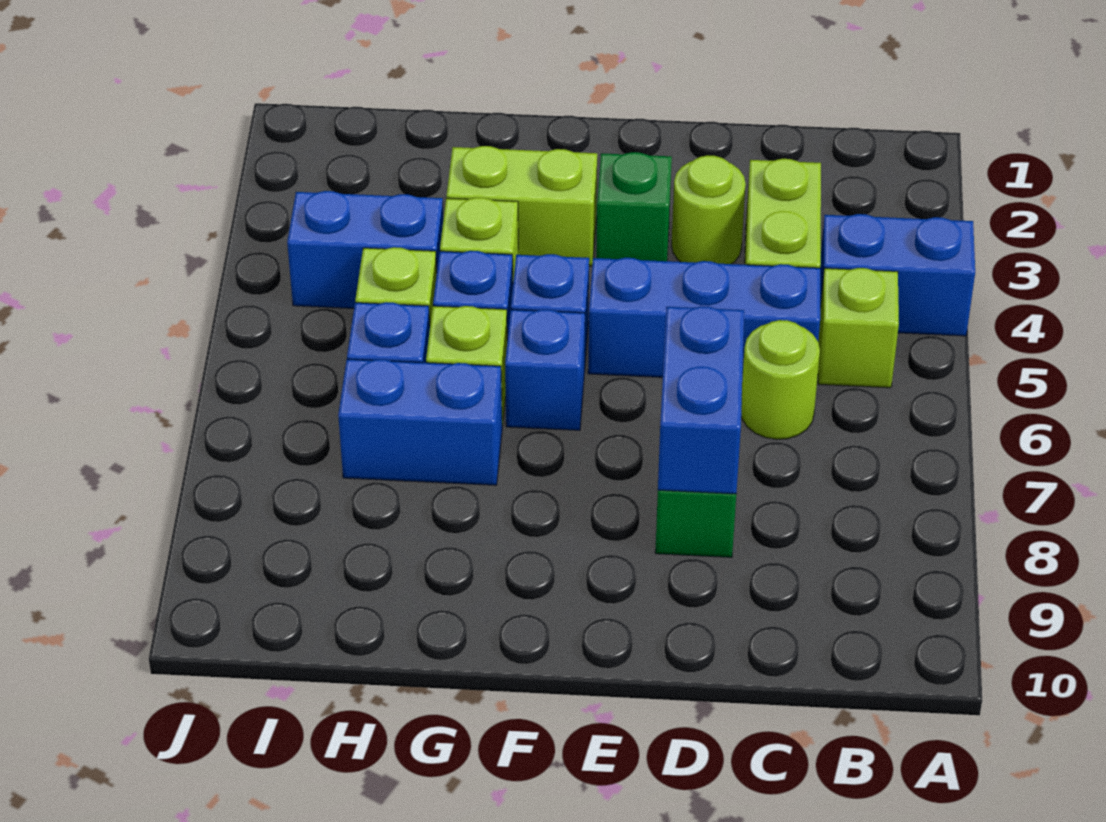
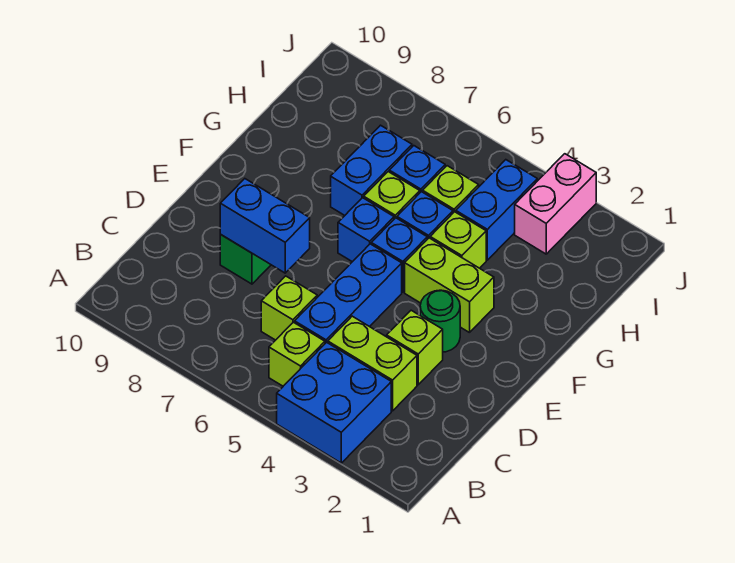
blue brick A4:B4 level 1 -> blue brick A3:B4 level 1
lime round brick C6 level 1 -> lime brick C6 level 1
lime round brick D3 level 1 -> lime brick D3 level 1
green brick E3 level 1 -> green round brick E3 level 1
lime brick F3:G3 level 1 -> lime brick F3:F4 level 1
none -> pink brick I3:J3 level 1

